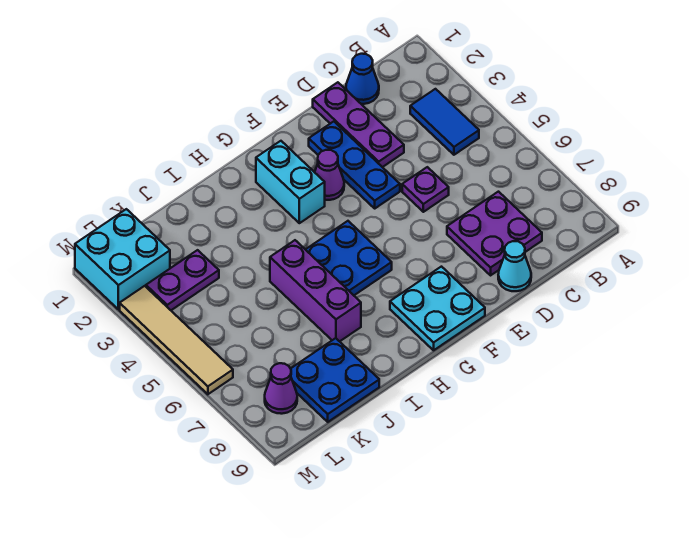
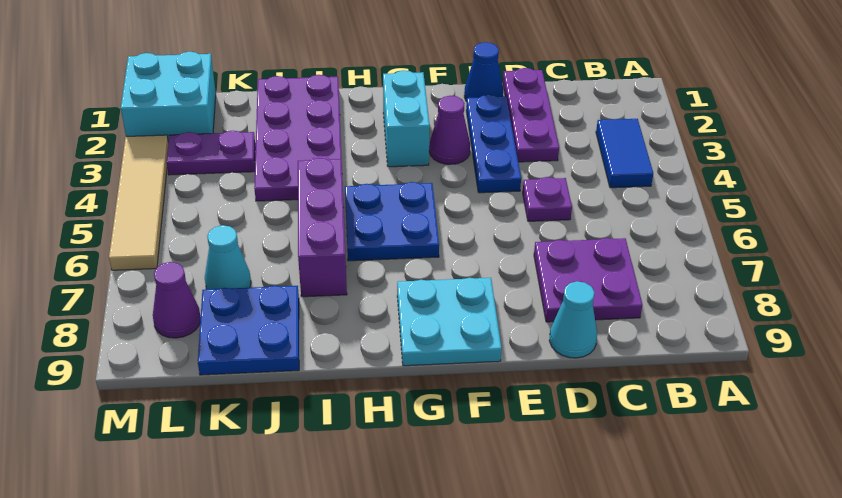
blue cone C1 level 1 -> blue cone E1 level 1
none -> purple plate I1:J4 level 1
none -> cyan cone K7 level 1

